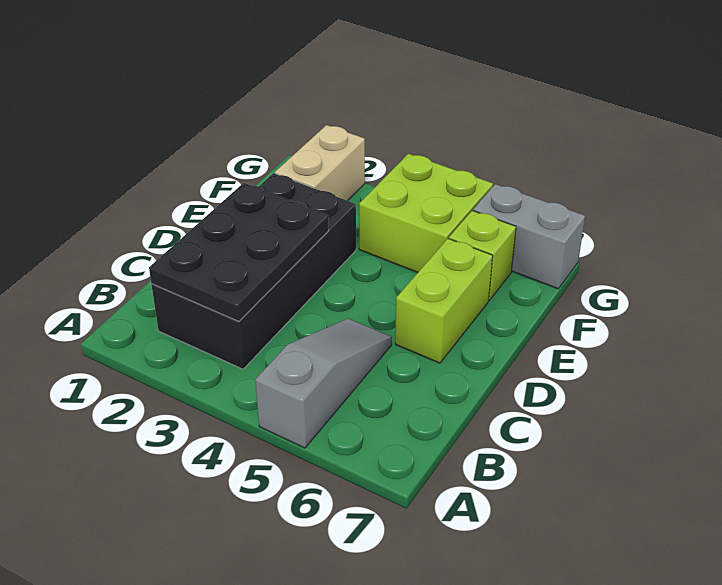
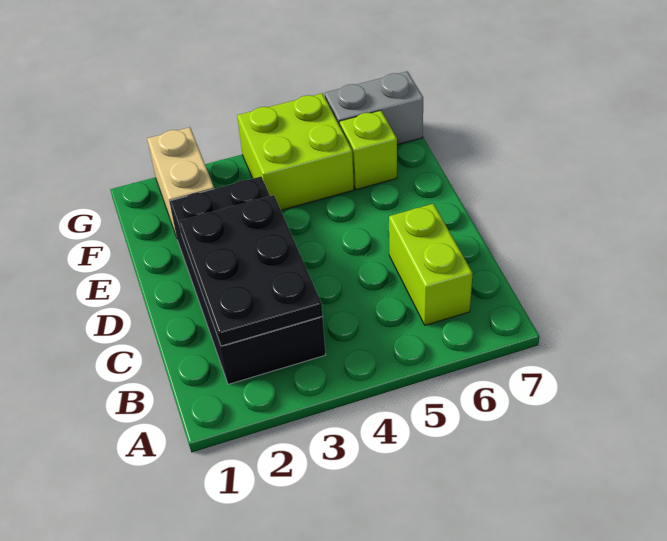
grey slope A5:C5 level 1 top A -> none
lime brick D6:E6 level 1 -> lime brick B6:C6 level 1

